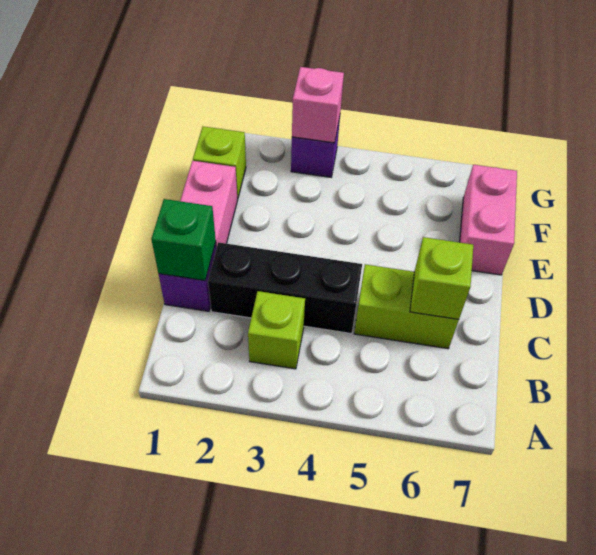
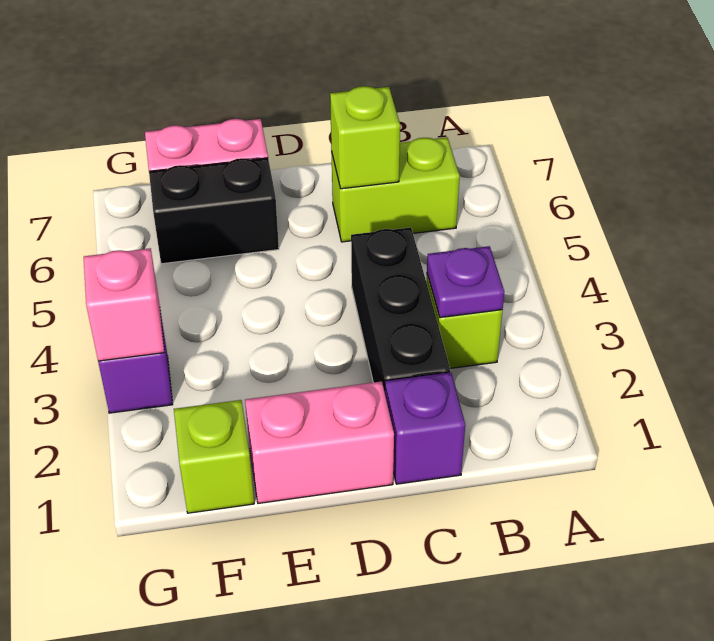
none -> purple plate B3 level 2
green brick C1 level 2 -> none
lime brick C5:C6 level 1 -> lime brick B6:C6 level 1
none -> black brick E6:F6 level 1

